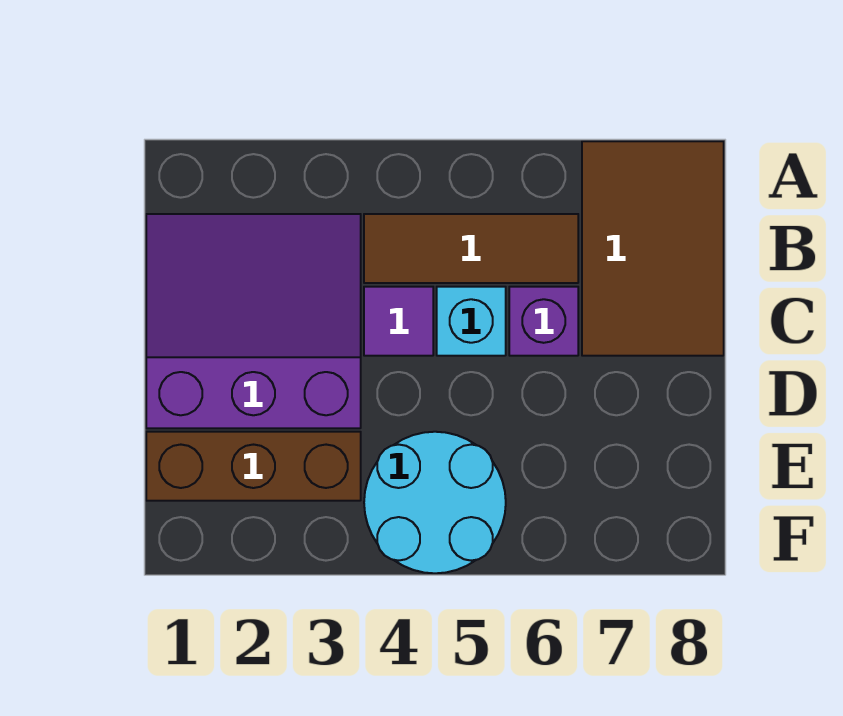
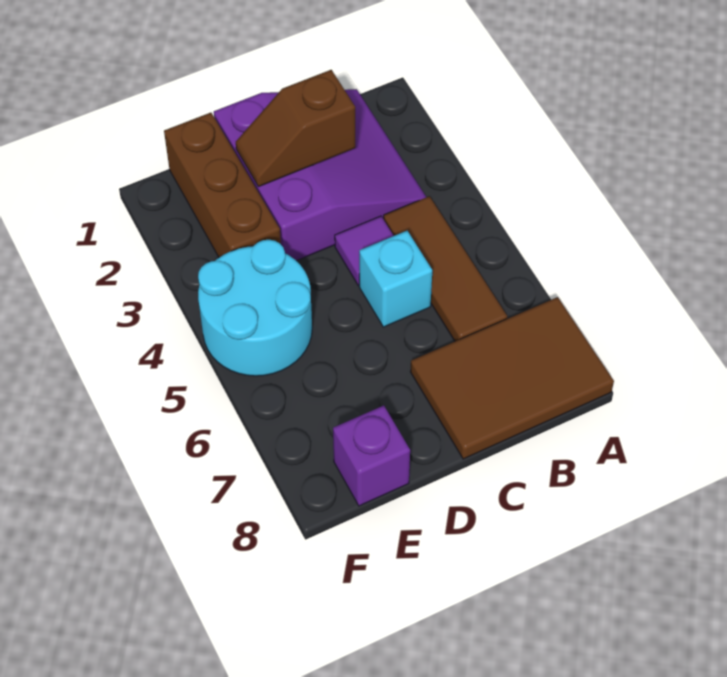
none -> brown slope C2:D2 level 2 top C
purple brick C6 level 1 -> purple brick E8 level 1

